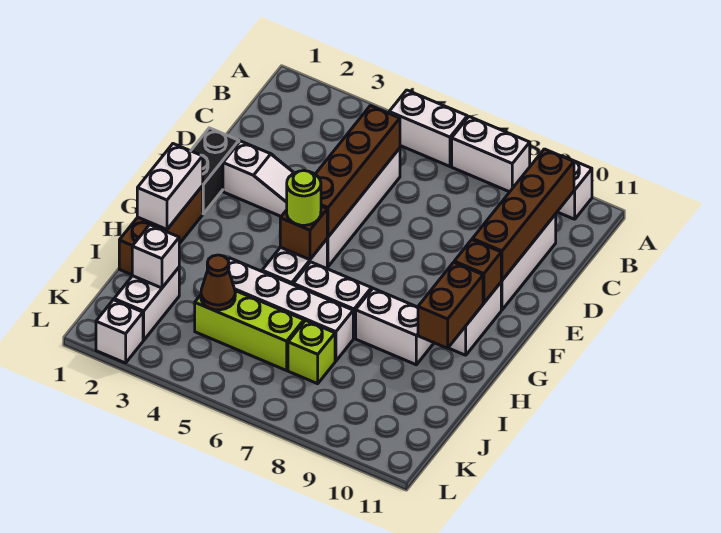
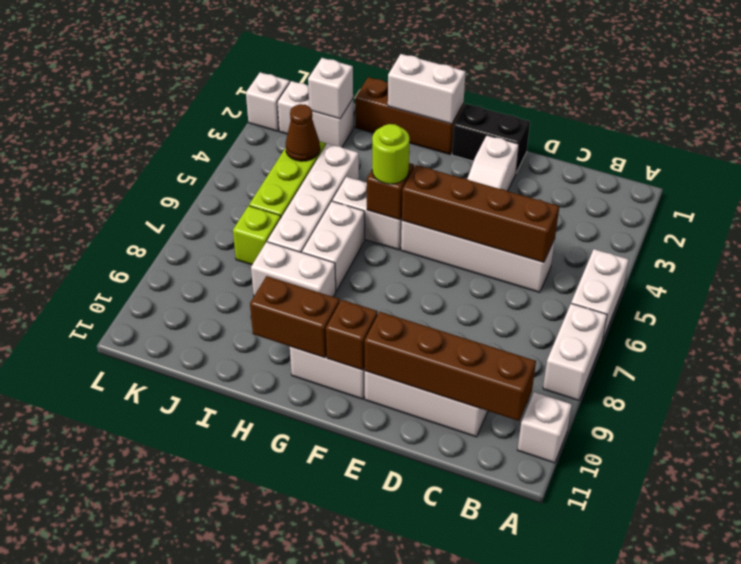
white brick H8:H9 level 1 -> white brick H8:I8 level 1

